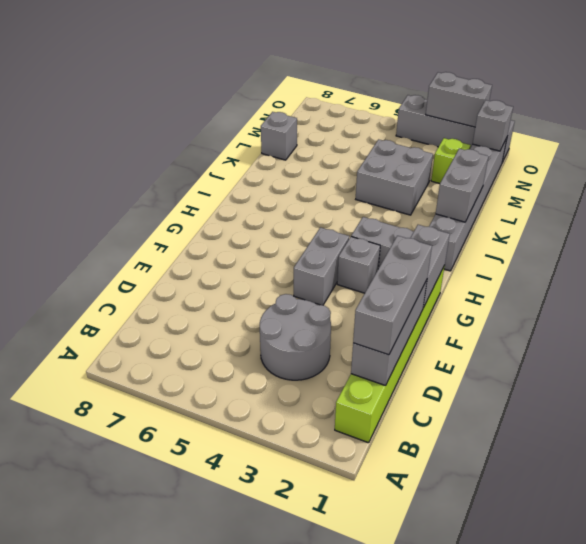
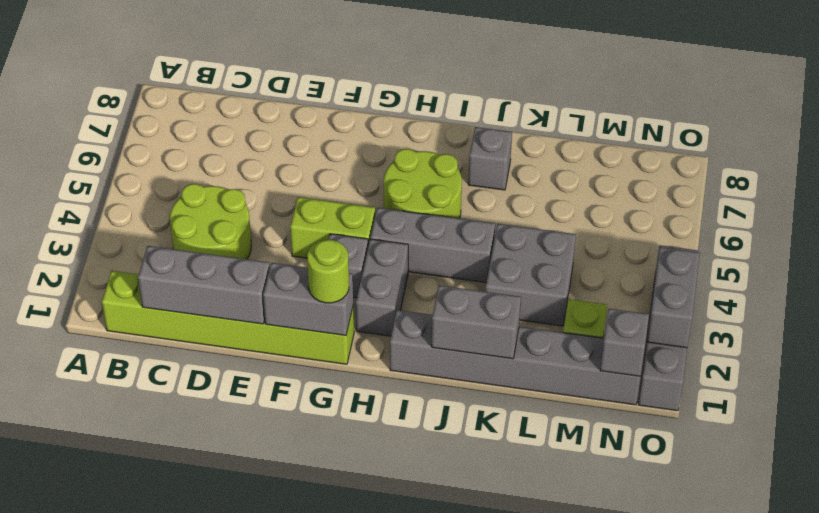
grey brick C1:E1 level 3 -> grey brick H4:J4 level 1
grey round brick C3:D4 level 1 -> lime round brick C3:D4 level 1
grey brick F4:G4 level 1 -> lime brick F4:G4 level 1
none -> lime round brick G1 level 3
none -> lime round brick H5:I6 level 1
grey brick L8 level 1 -> grey brick J7 level 1

